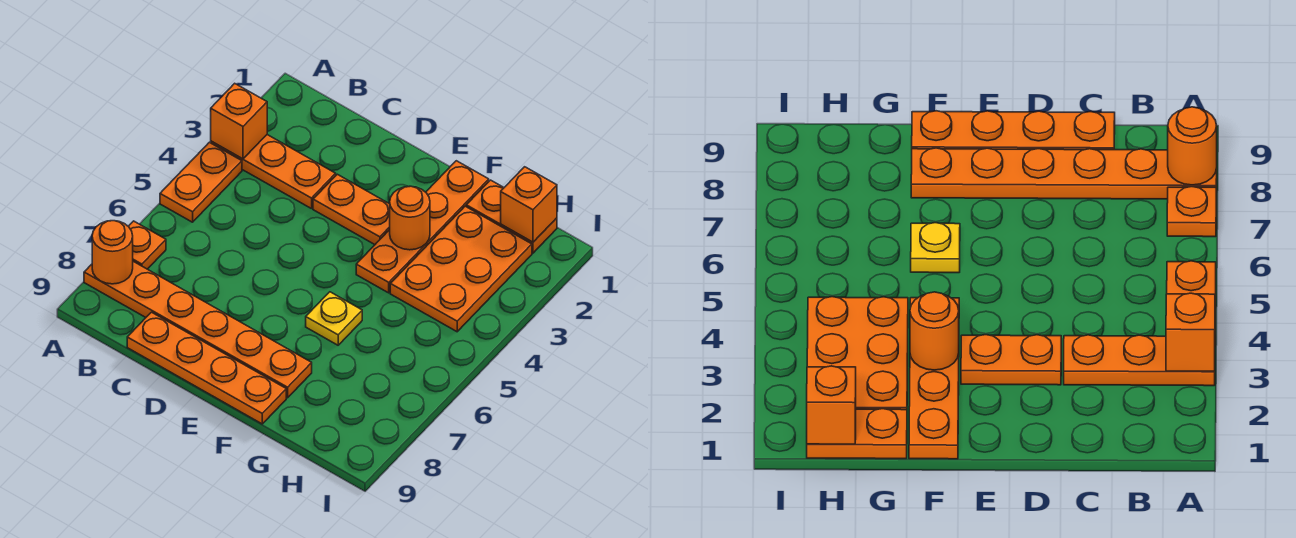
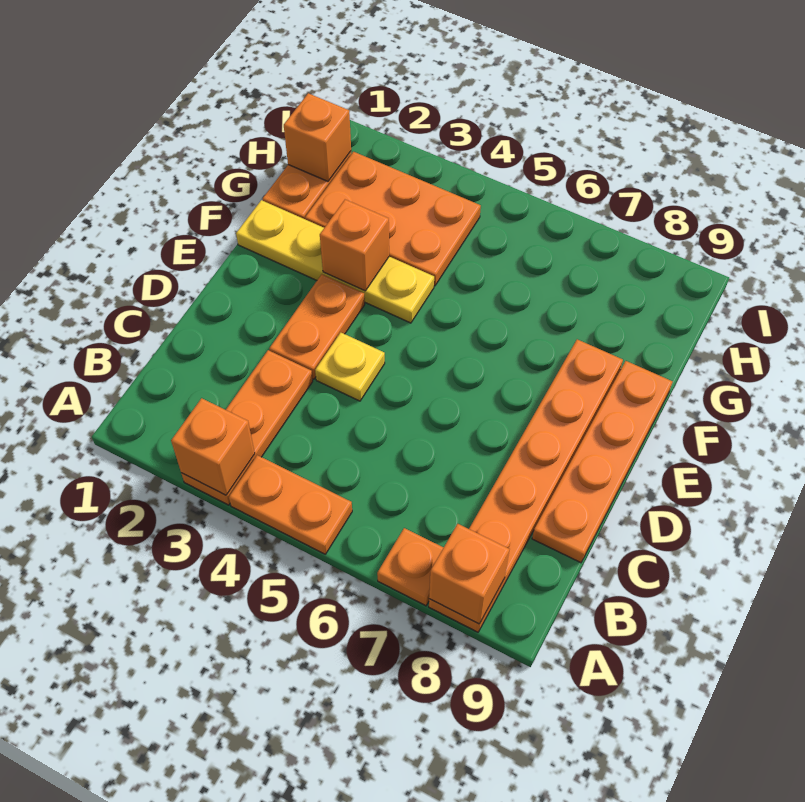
orange round brick A8 level 2 -> orange brick A8 level 2
orange plate F1:F4 level 1 -> yellow plate F1:F4 level 1
orange round brick F3 level 2 -> orange brick F3 level 2
yellow plate F6 level 1 -> yellow plate D4 level 1

